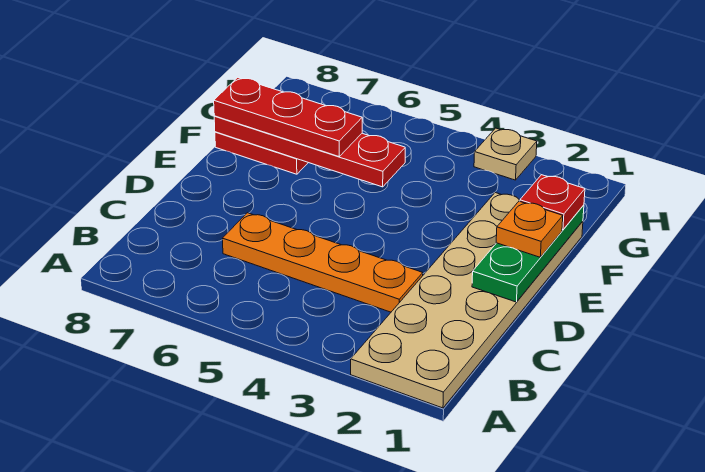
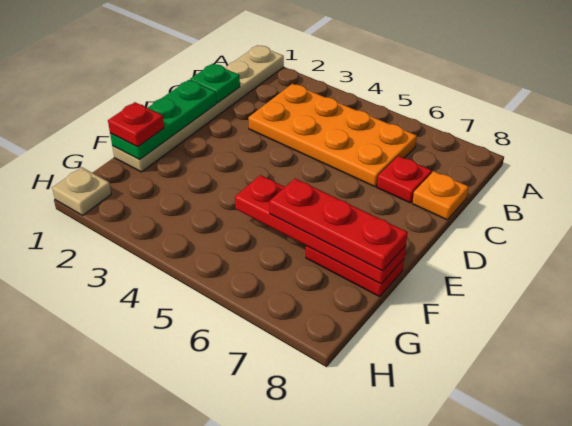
tan plate A1:F2 level 1 -> tan plate A1:F1 level 1
none -> green plate C1 level 2
orange plate C3:C6 level 1 -> orange plate B3:C6 level 1
none -> red plate C7 level 1
orange plate E1 level 3 -> orange plate C8 level 1
tan plate H3 level 1 -> tan plate H1 level 1

